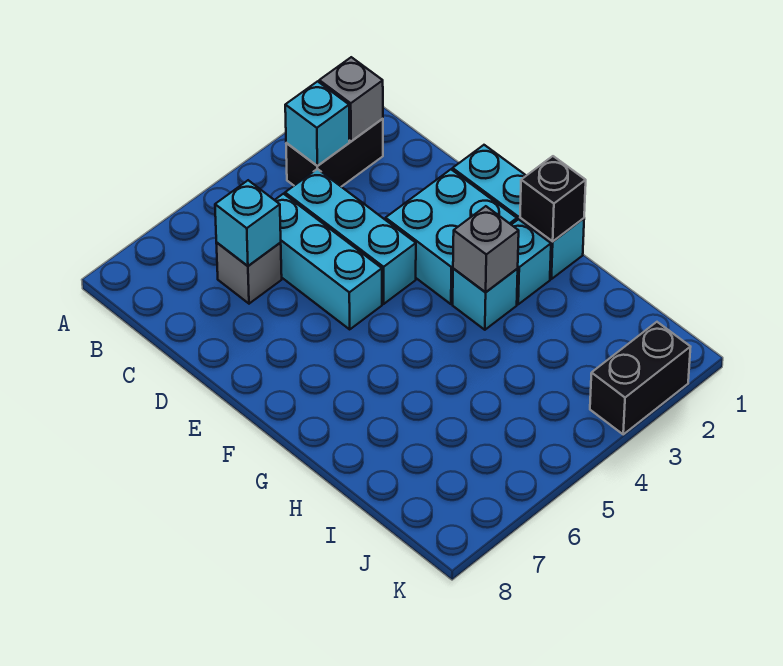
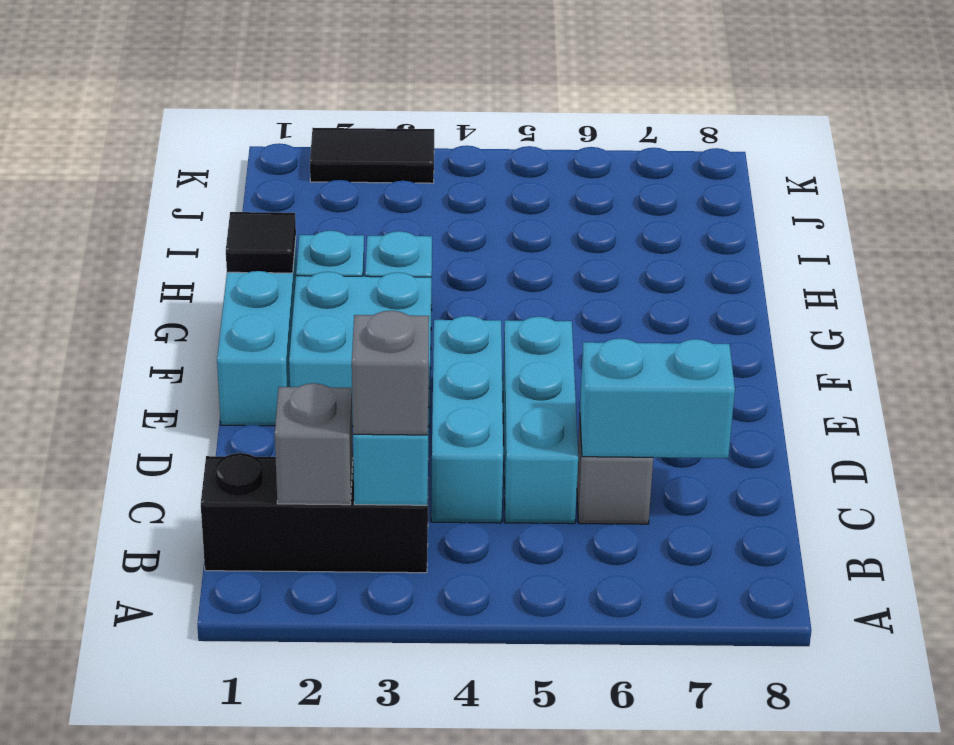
black brick B2:B3 level 1 -> black brick B1:B3 level 1
cyan brick C6 level 2 -> cyan brick C6:C7 level 2
black brick G1 level 2 -> black tile G1 level 2
grey brick G3 level 2 -> grey brick B3 level 3
black brick K2:K3 level 1 -> black tile K2:K3 level 1

